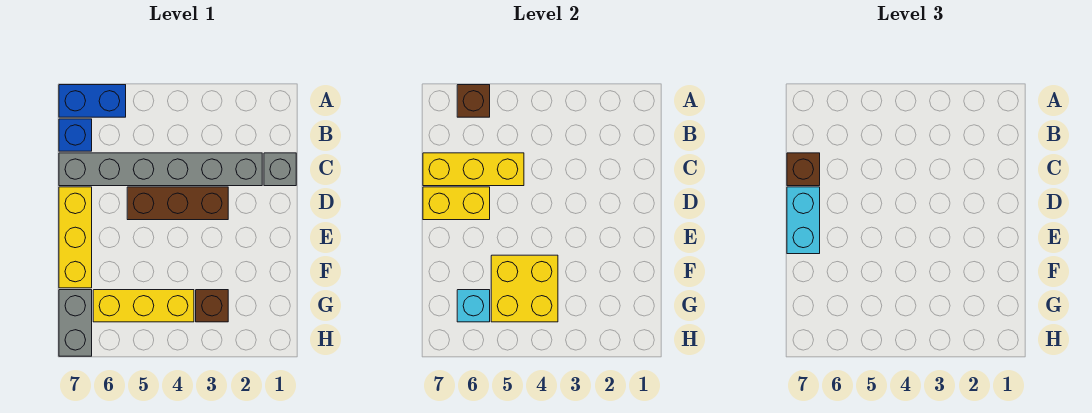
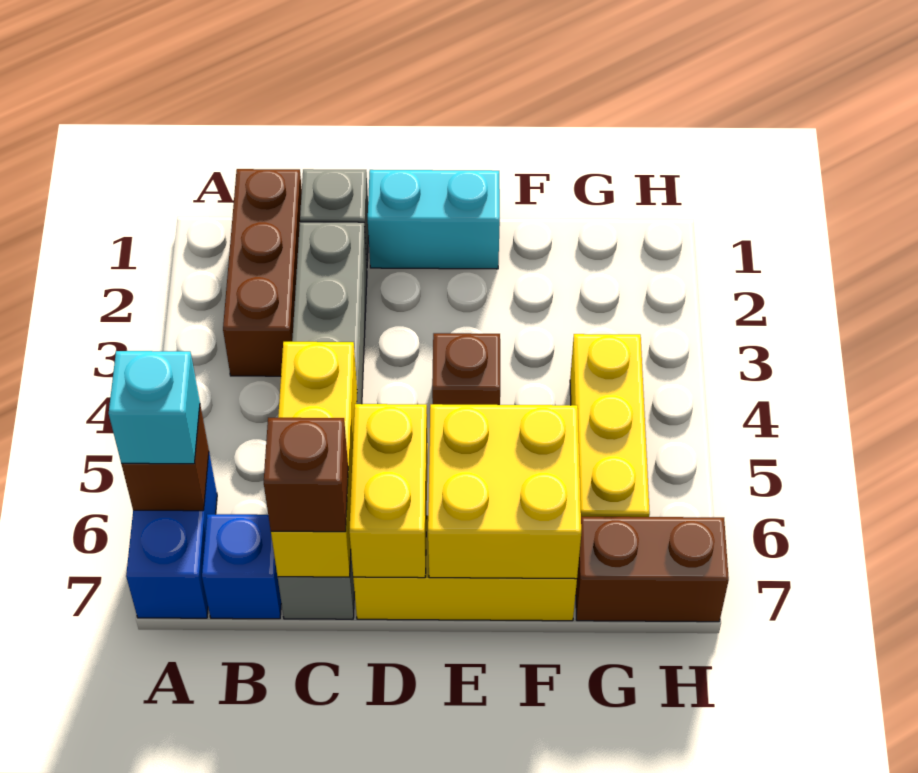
brown brick D3:D5 level 1 -> brown brick B1:B3 level 1
cyan brick D7:E7 level 3 -> cyan brick D1:E1 level 1
yellow brick F4:G5 level 2 -> yellow brick E6:F7 level 2
brown brick G3 level 1 -> brown brick E4 level 1
cyan brick G6 level 2 -> cyan brick A6 level 3
grey brick G7:H7 level 1 -> brown brick G7:H7 level 1

